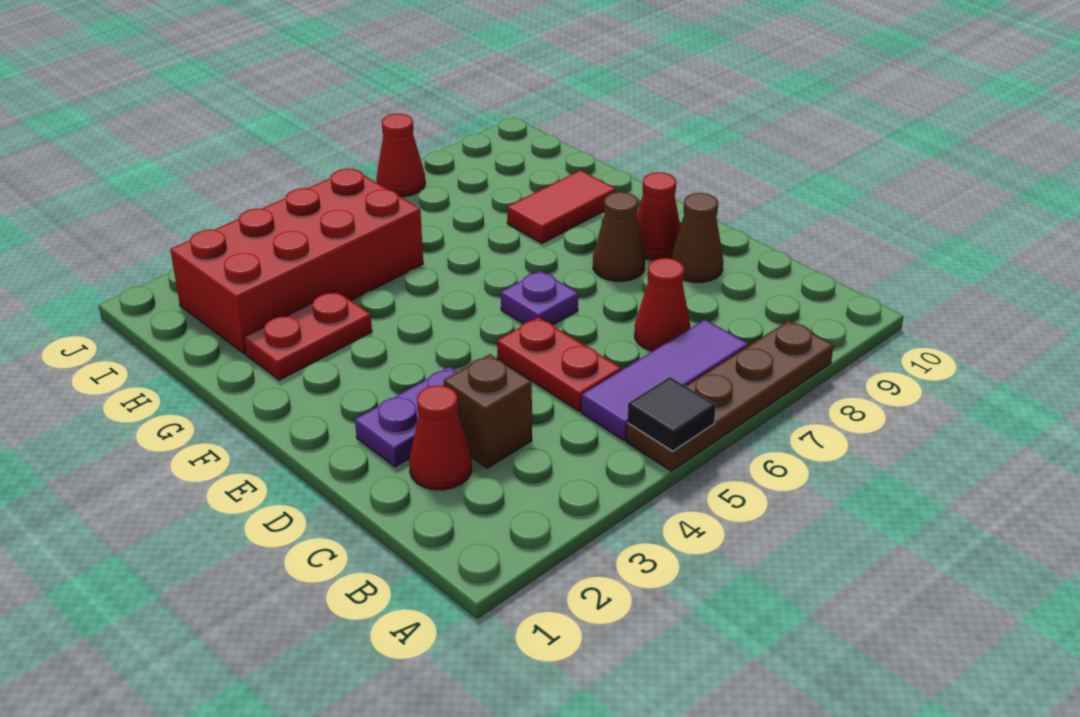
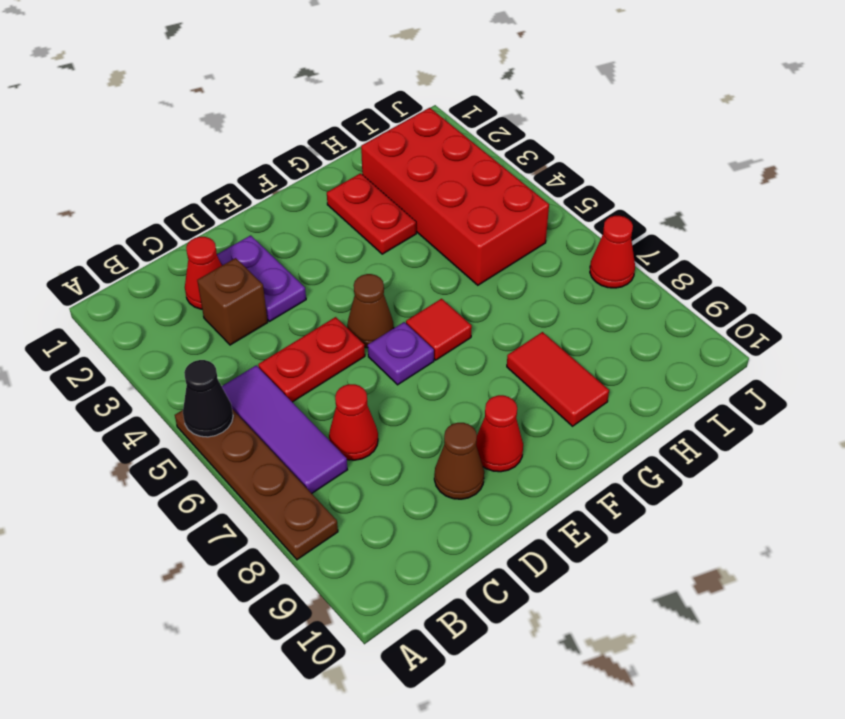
black tile A5 level 2 -> black cone A5 level 2
brown cone E8 level 1 -> brown cone E5 level 1
none -> red tile F6 level 1

